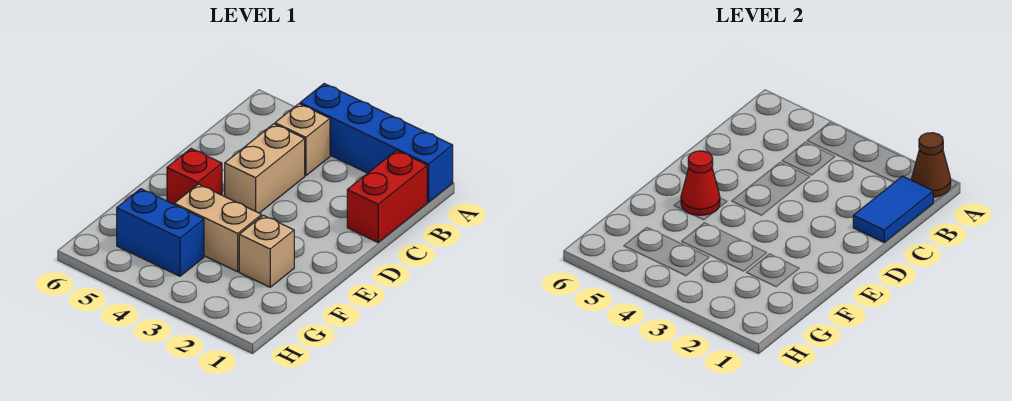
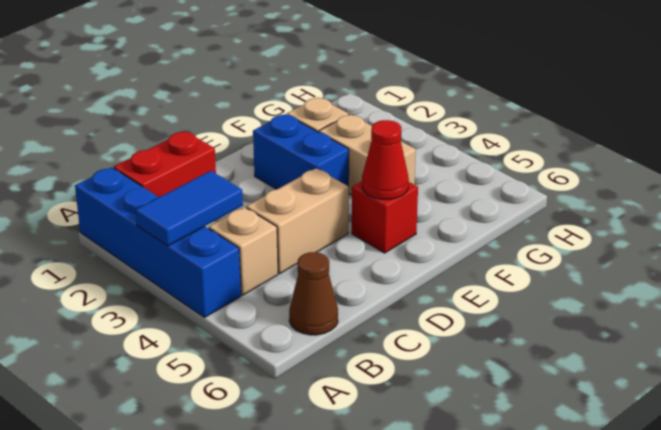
brown cone A1 level 2 -> brown cone B6 level 1
blue tile B1:C1 level 2 -> blue tile A3:B3 level 2
blue brick G4:G5 level 1 -> blue brick E2:E3 level 1

